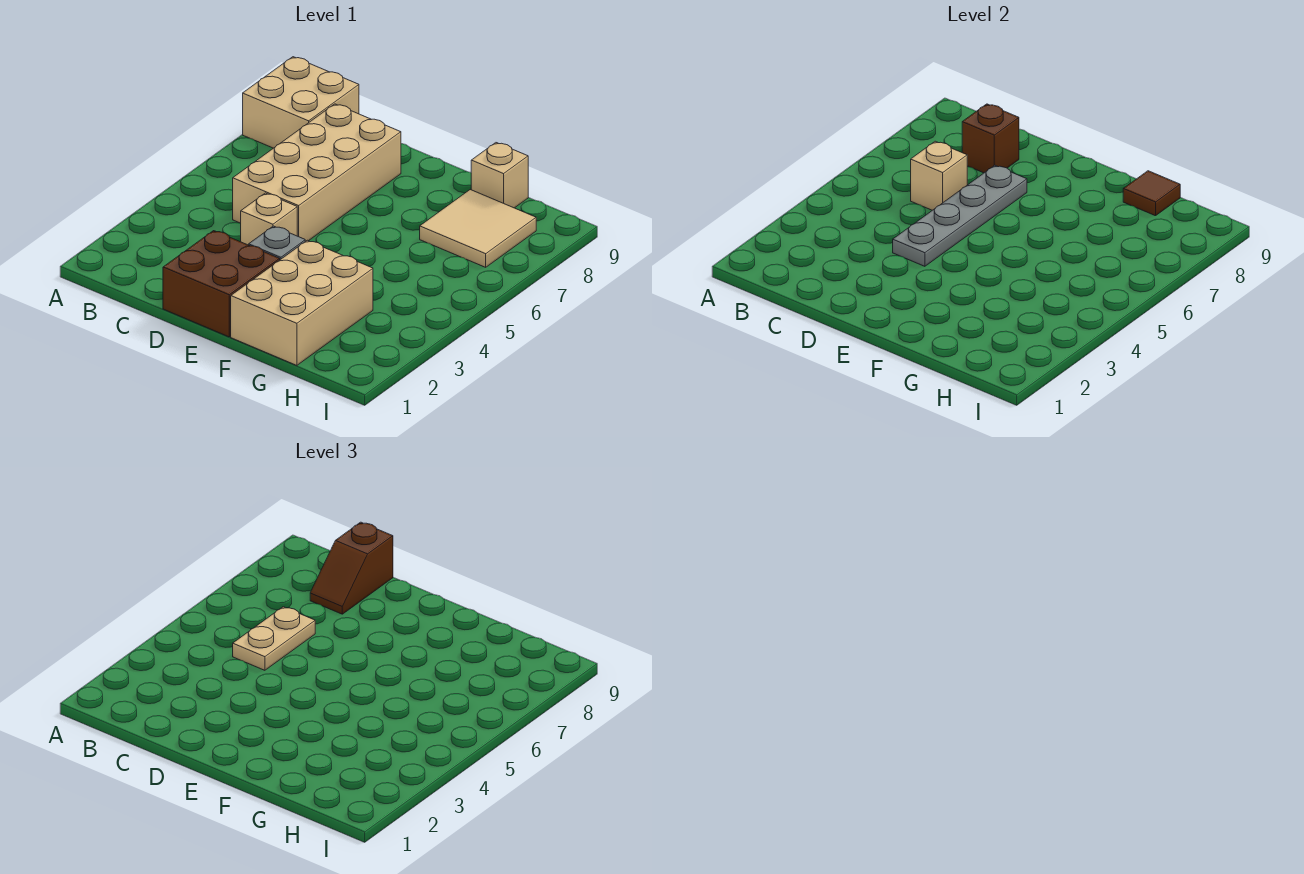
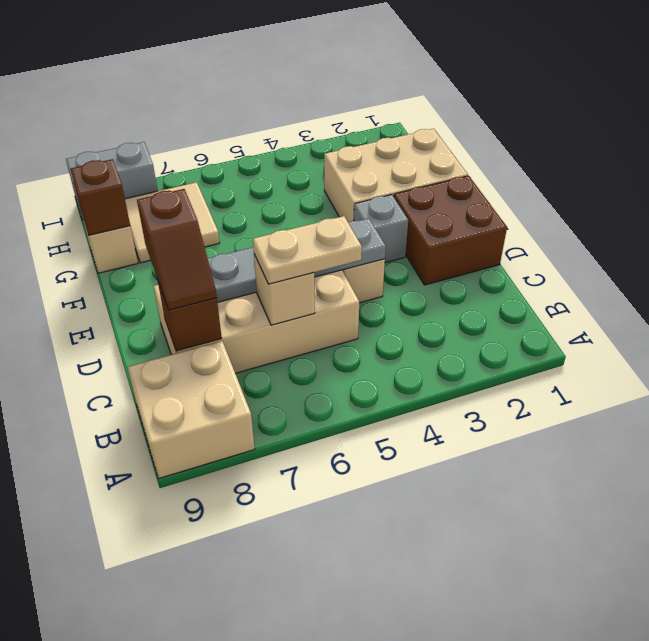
brown slope C8:C9 level 3 top 9 -> brown slope C8:D8 level 3 top D
brown tile G9 level 2 -> brown brick G9 level 2
none -> grey brick I8:I9 level 1

